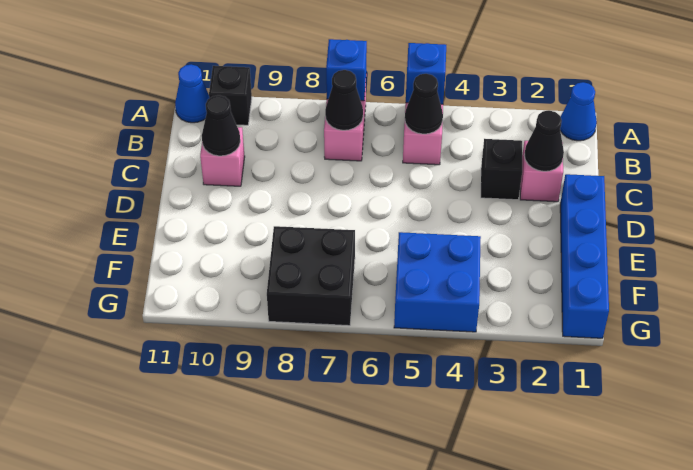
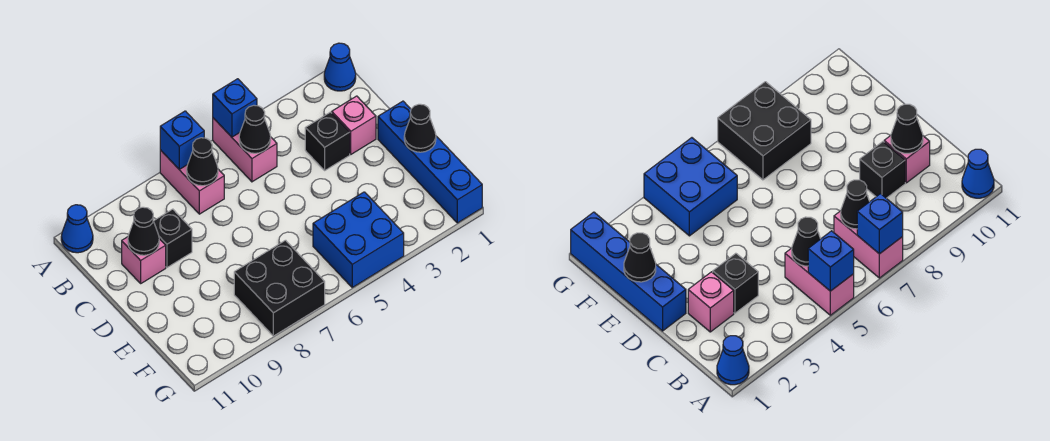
black brick A10 level 1 -> black brick C9 level 1
black cone C2 level 2 -> black cone E1 level 2

